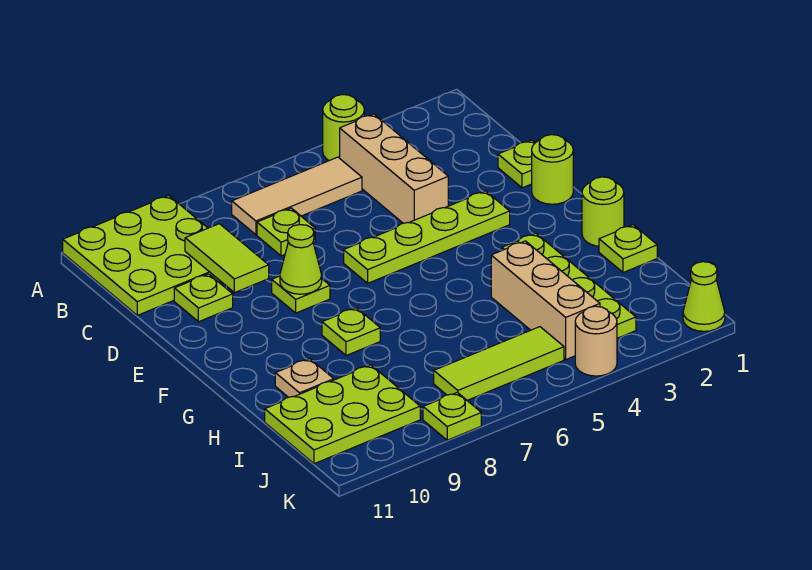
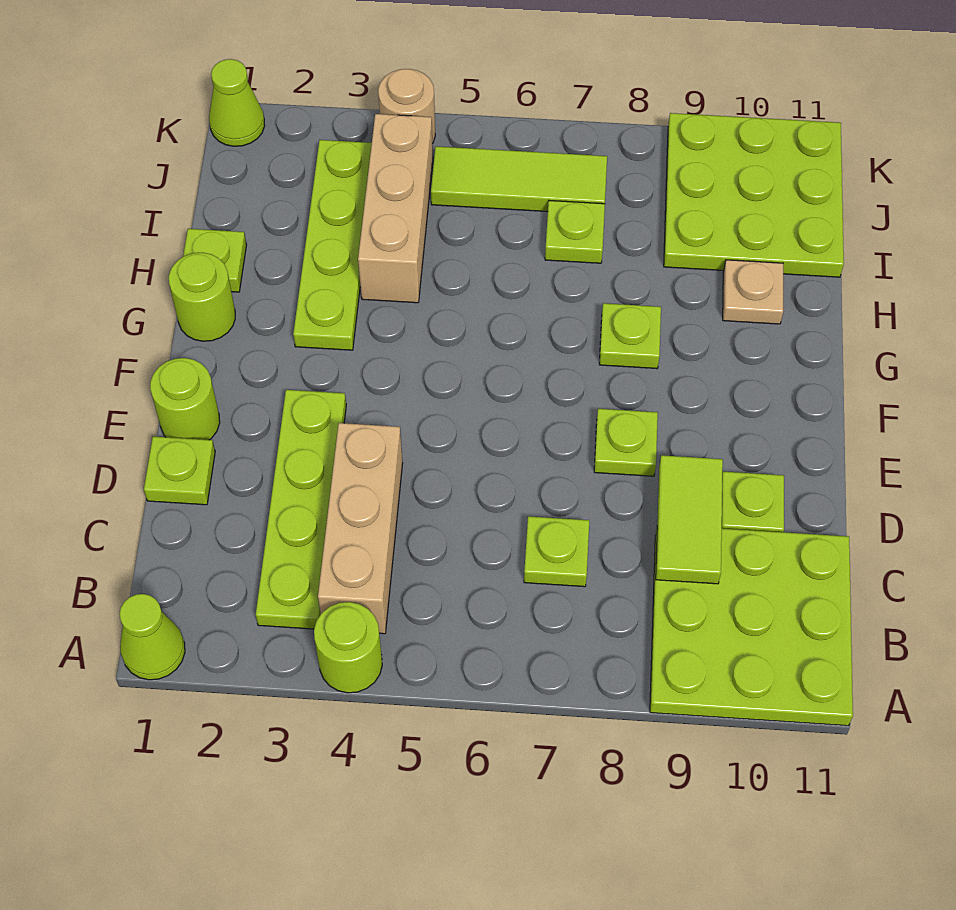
tan tile B5:B7 level 1 -> none
lime plate E3:E6 level 1 -> lime plate B3:E3 level 1
lime cone E8 level 2 -> lime cone A1 level 1
lime plate I9:J11 level 1 -> lime plate I9:K11 level 1
lime plate K8 level 1 -> lime plate I7 level 1

